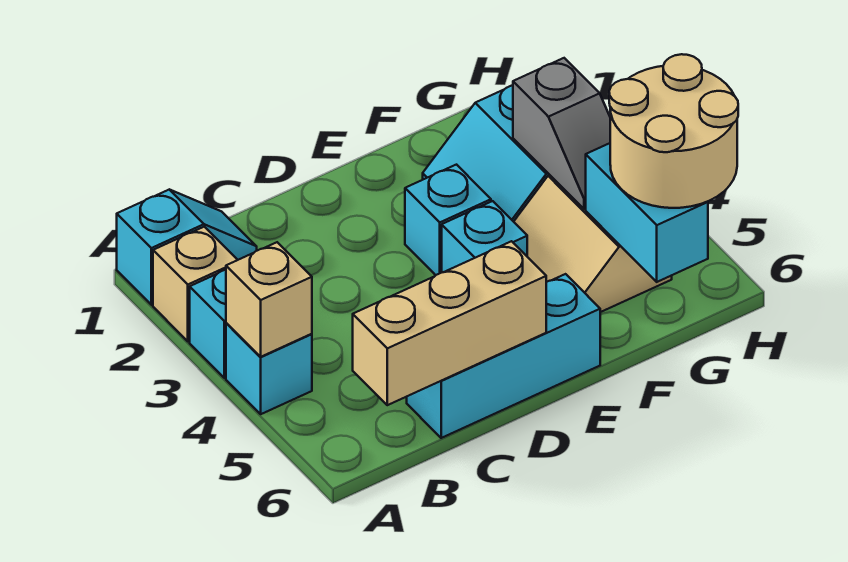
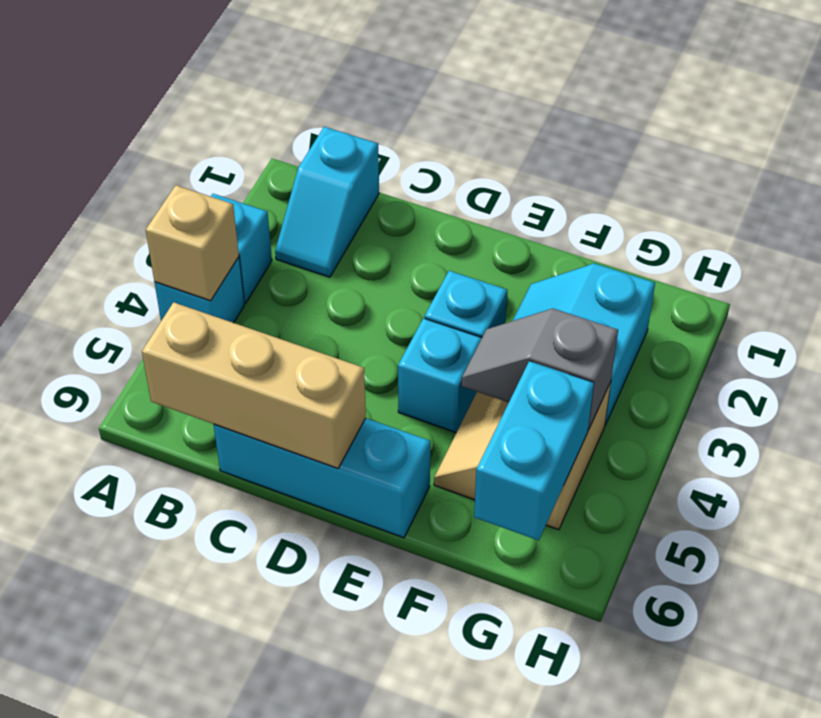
cyan slope A1:B1 level 1 top A -> cyan slope B1:B2 level 1 top 1
tan brick A2 level 1 -> none
grey slope G3:G4 level 2 top 3 -> grey slope F4:G4 level 2 top G
tan round brick G5:H6 level 3 -> none

